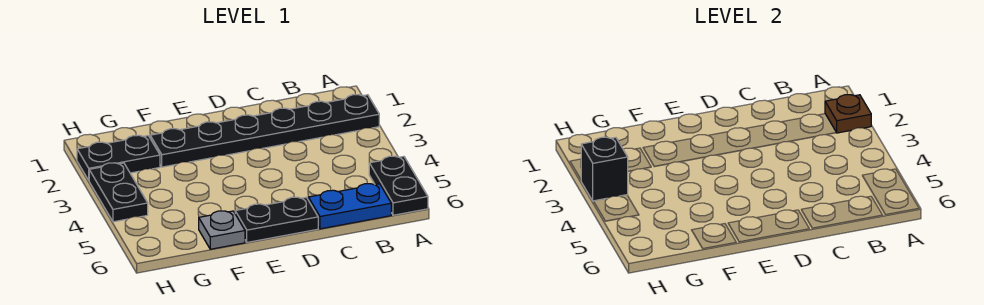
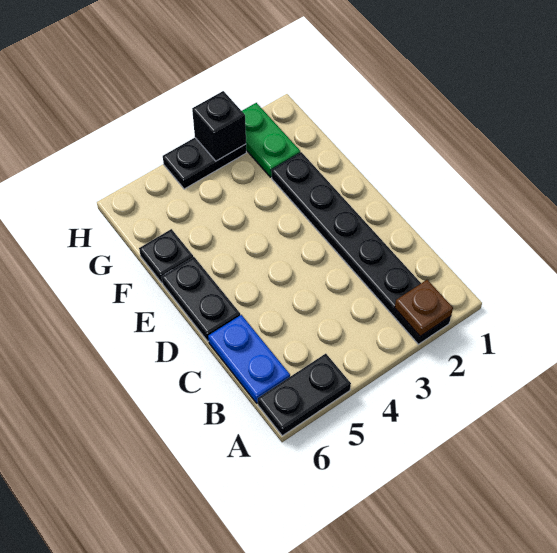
grey plate F6 level 1 -> black plate F6 level 1
black plate G2:H2 level 1 -> green plate G2:H2 level 1

